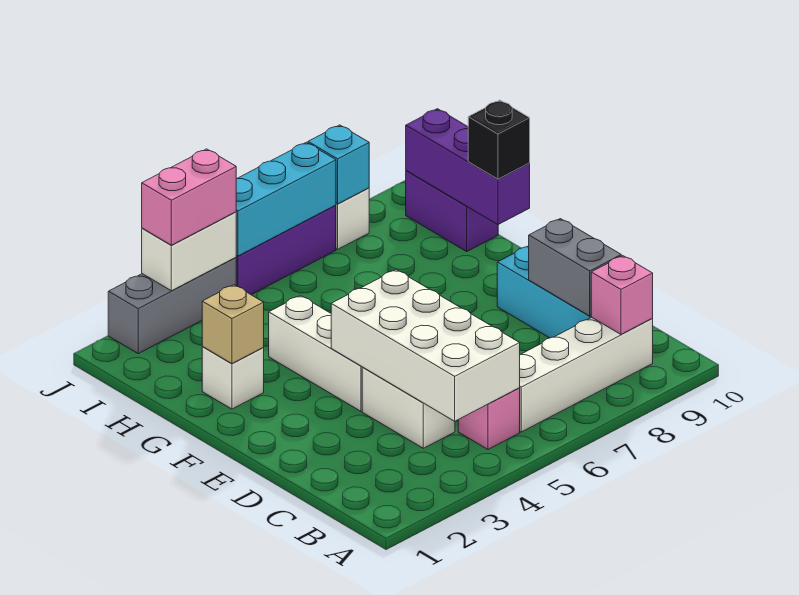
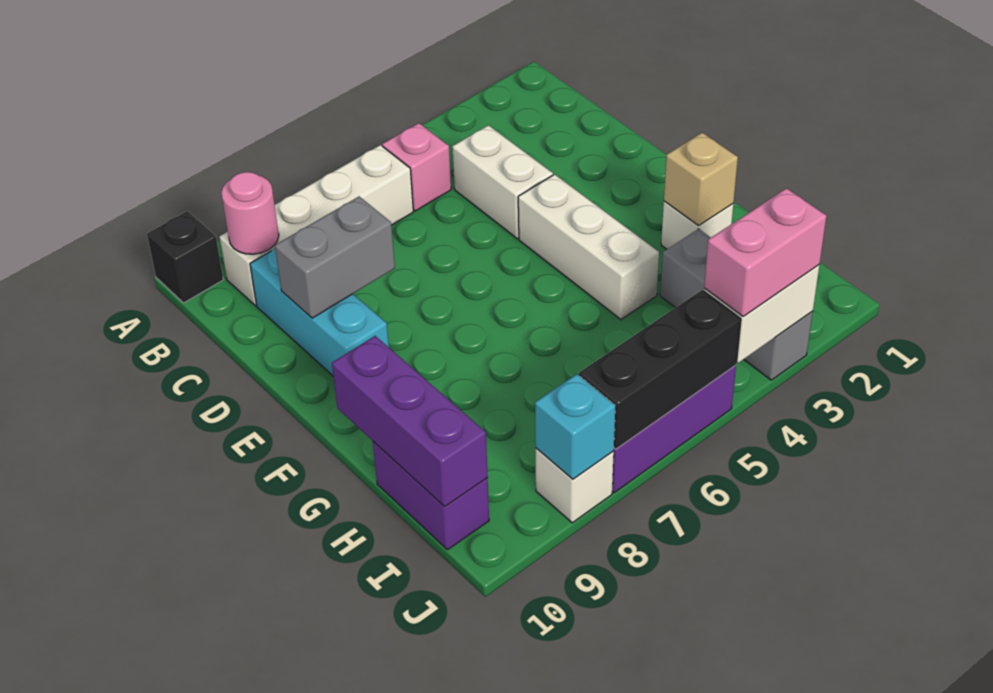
white brick B4:E5 level 2 -> none
pink brick B9 level 2 -> pink round brick B9 level 2
grey brick C9:D9 level 2 -> grey brick D8:D9 level 2
black brick G10 level 3 -> black brick A10 level 1
grey brick J2:J4 level 1 -> grey brick H3:J3 level 1
cyan brick J5:J7 level 2 -> black brick J5:J7 level 2

